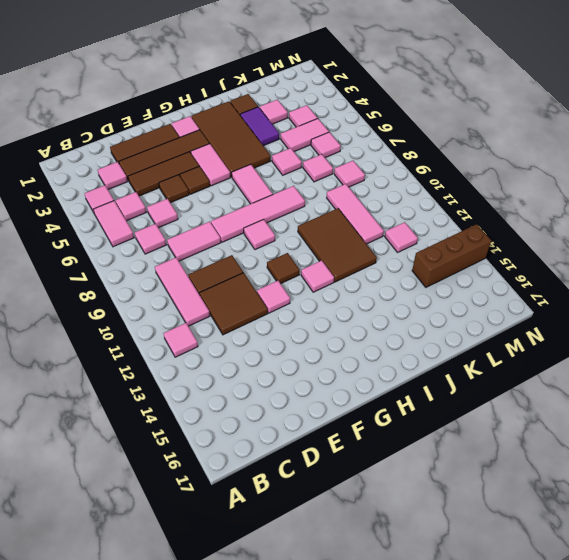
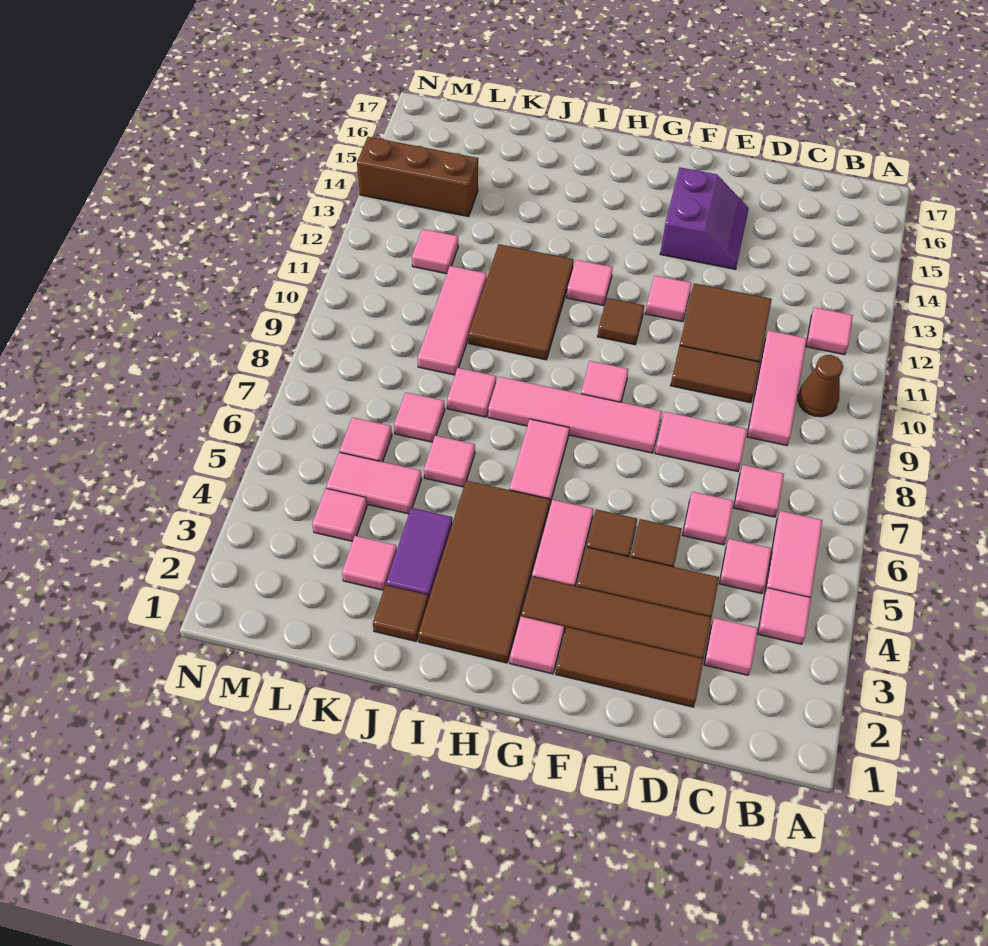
none -> brown cone B10 level 1
none -> purple slope E14:F15 level 1 top F
pink tile L8 level 1 -> pink tile J8 level 1

